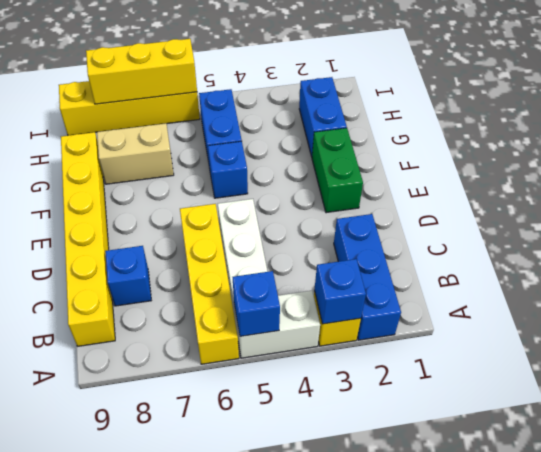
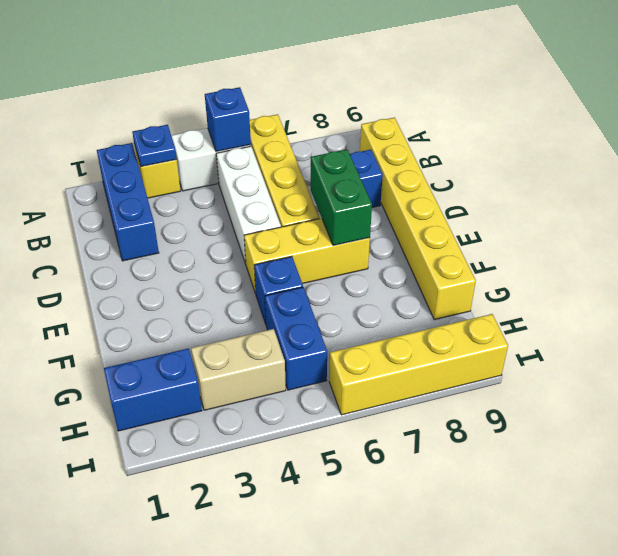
blue brick A3 level 2 -> blue plate A3 level 2
green brick E2:F2 level 1 -> green brick D7:E7 level 2
blue brick G2:H2 level 1 -> blue brick H1:H2 level 1
tan brick G7:G8 level 1 -> tan brick H3:H4 level 1
yellow brick I6:I8 level 2 -> yellow brick E5:E7 level 1

